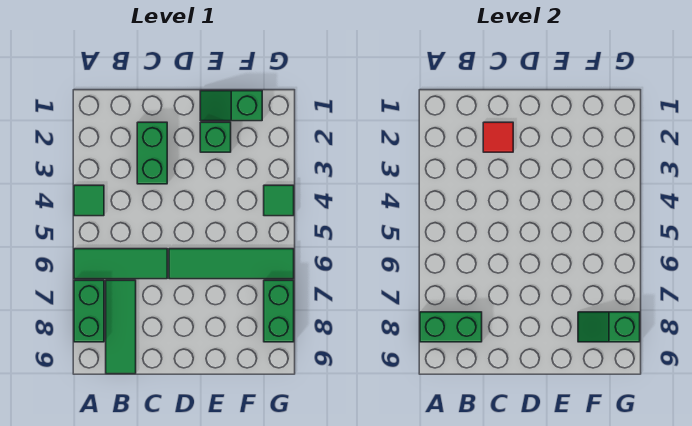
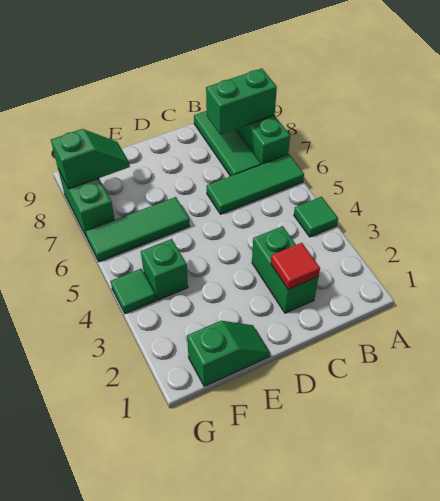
green tile D6:G6 level 1 -> green tile E6:G6 level 1
green brick E2 level 1 -> green brick F4 level 1

